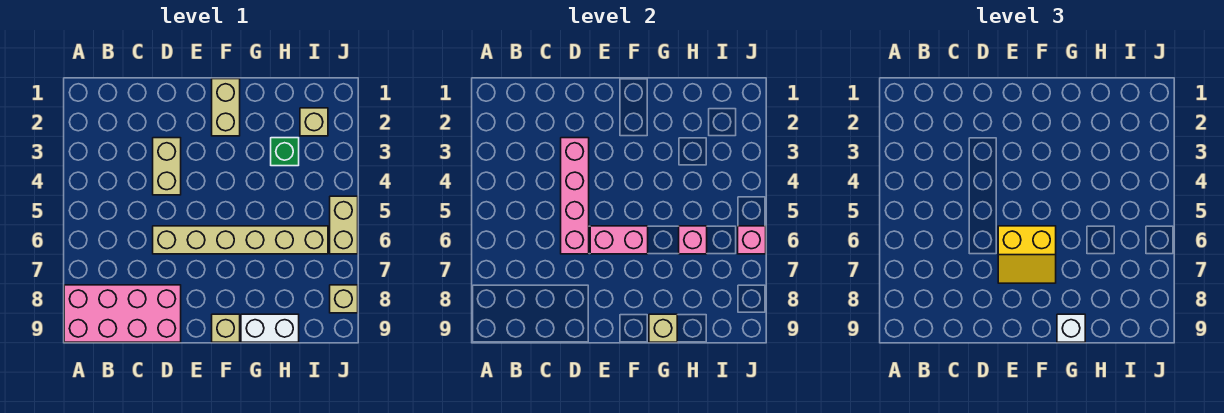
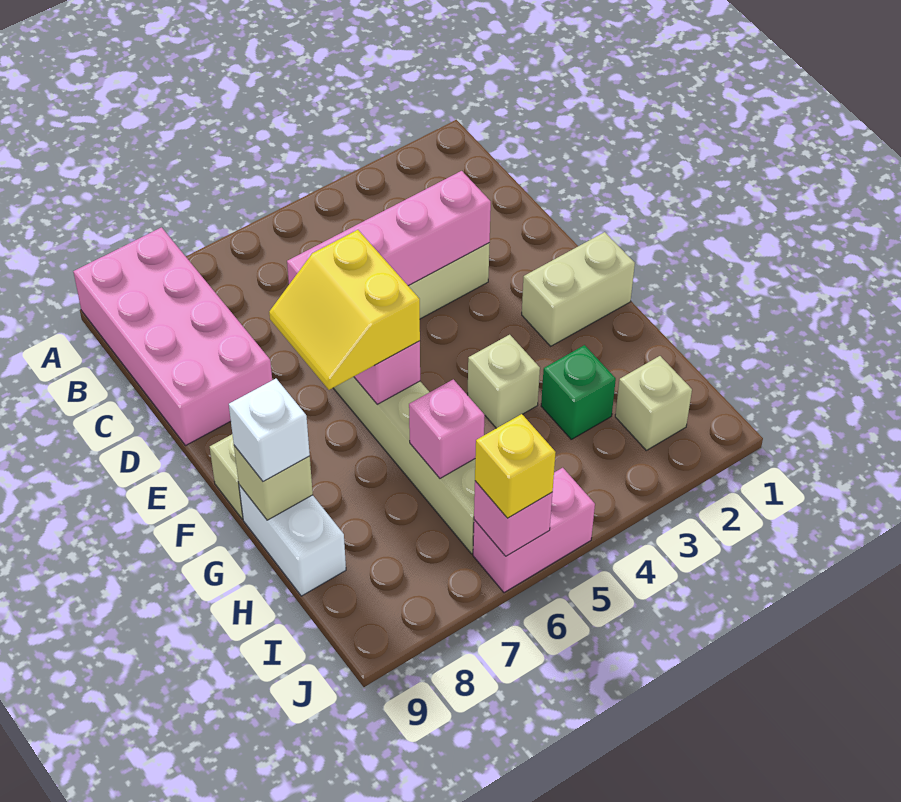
tan brick J5:J6 level 1 -> pink brick J5:J6 level 1
none -> yellow brick J6 level 3
tan brick J8 level 1 -> tan brick G4 level 1

